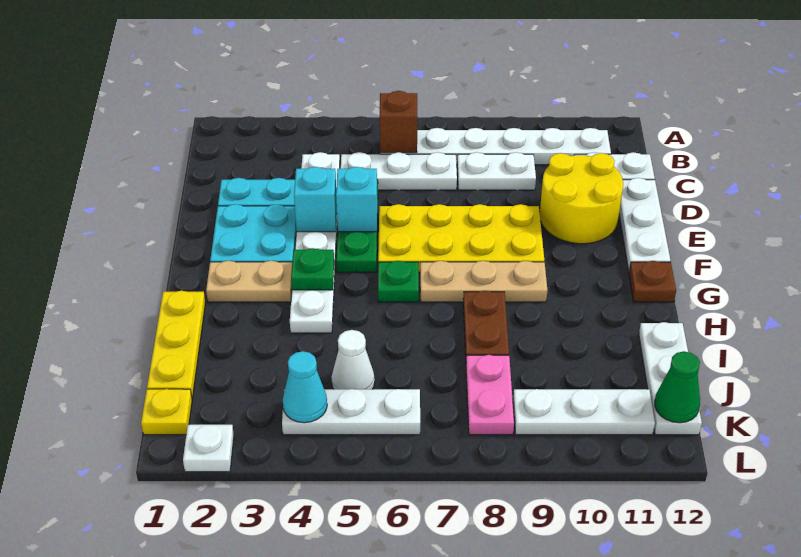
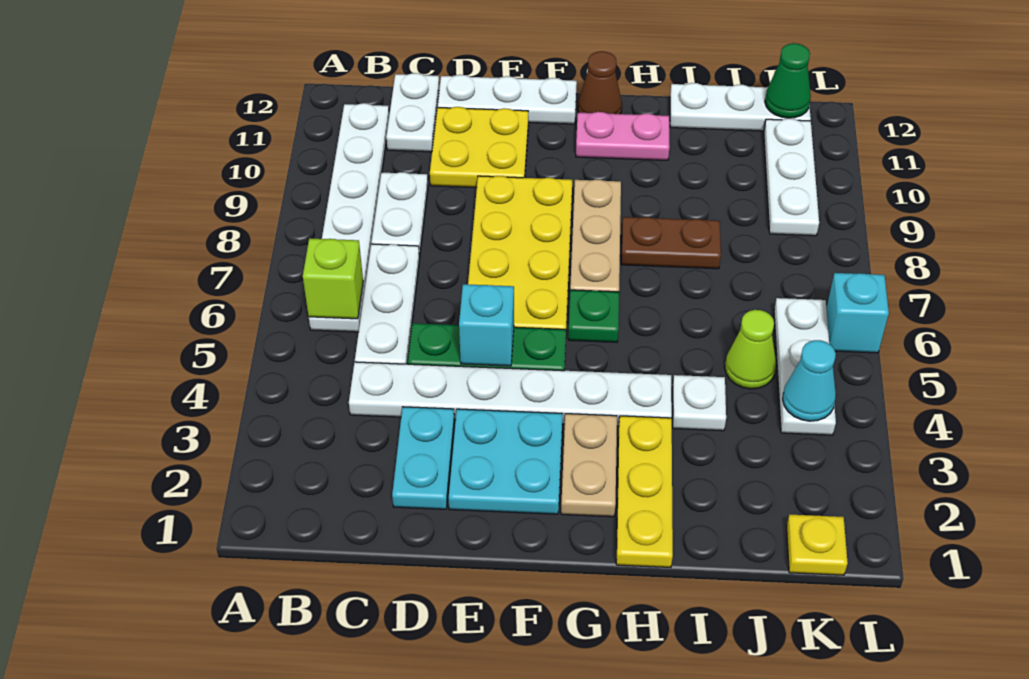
brown brick B6 level 2 -> lime brick B6 level 2
yellow round brick D10:E11 level 1 -> yellow plate D10:E11 level 1
cyan brick E4 level 2 -> cyan brick L6 level 1
green plate G4 level 2 -> none
brown plate G12 level 1 -> brown cone G12 level 1
yellow plate H1:J1 level 1 -> yellow plate H1:H3 level 1
white cone J5 level 1 -> lime cone J5 level 1
pink plate J8:K8 level 1 -> pink plate G11:H11 level 1
white plate L2 level 1 -> white plate I4 level 1

